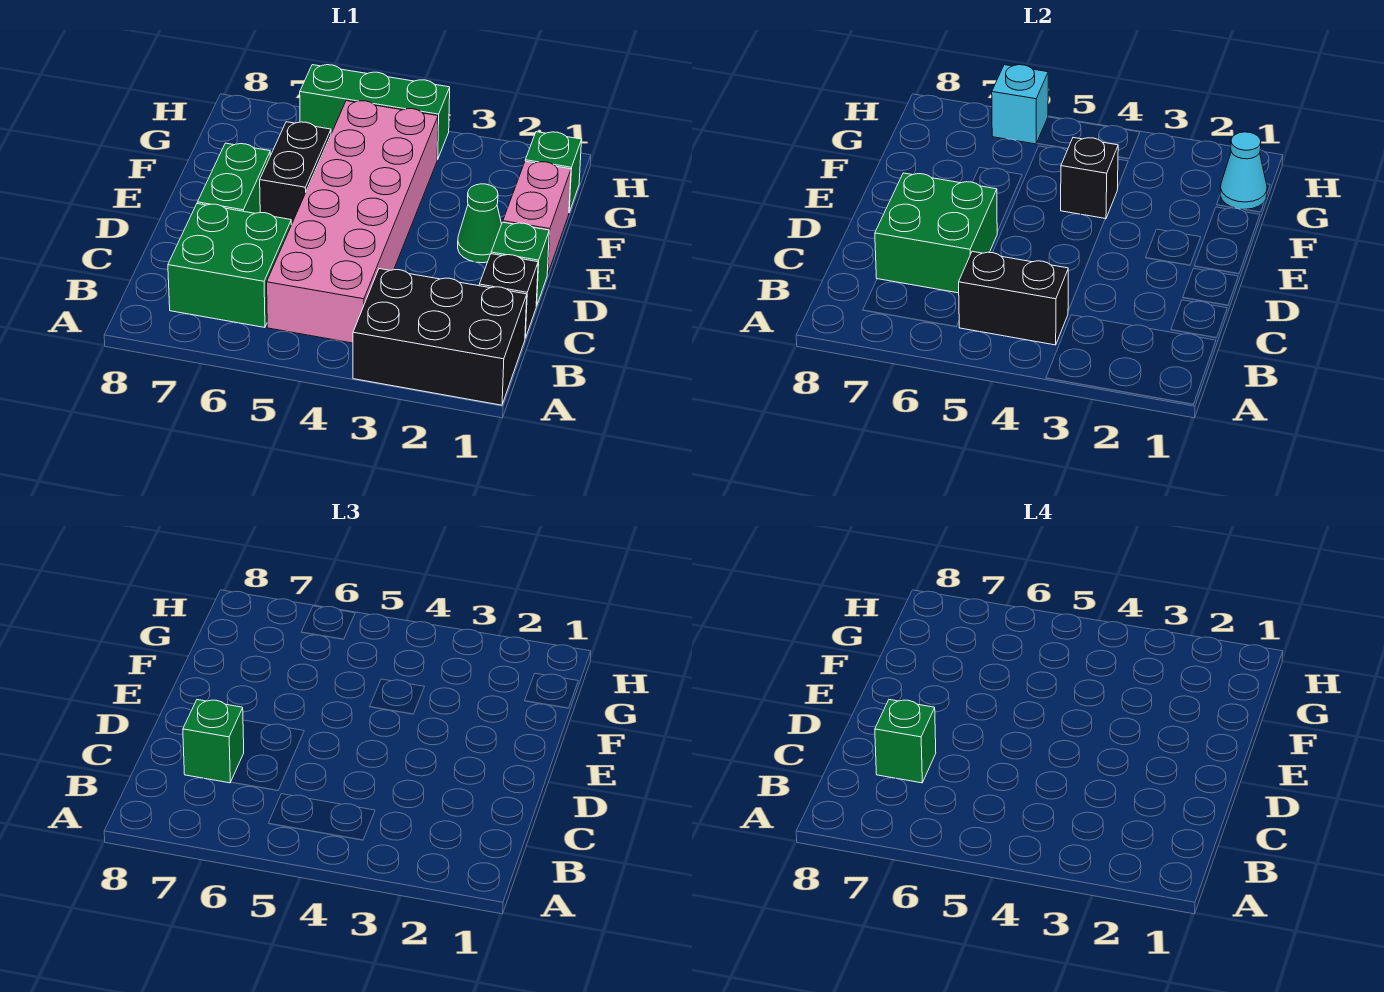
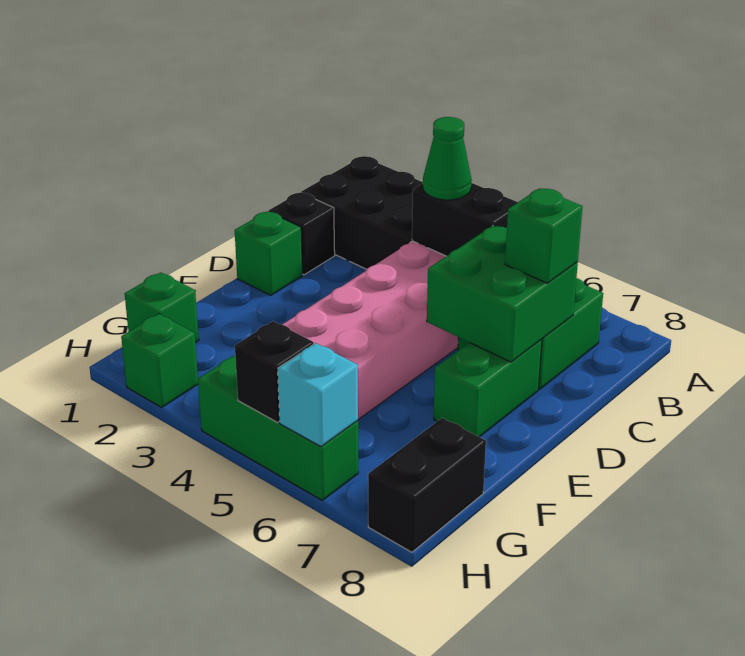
green brick C7 level 4 -> green brick H2 level 1
pink brick E1:F1 level 1 -> none
green cone E2 level 1 -> green cone B4 level 3
black brick E6:F6 level 1 -> black brick G8:H8 level 1
black brick F4 level 2 -> black brick H5 level 2
cyan cone G1 level 2 -> none

